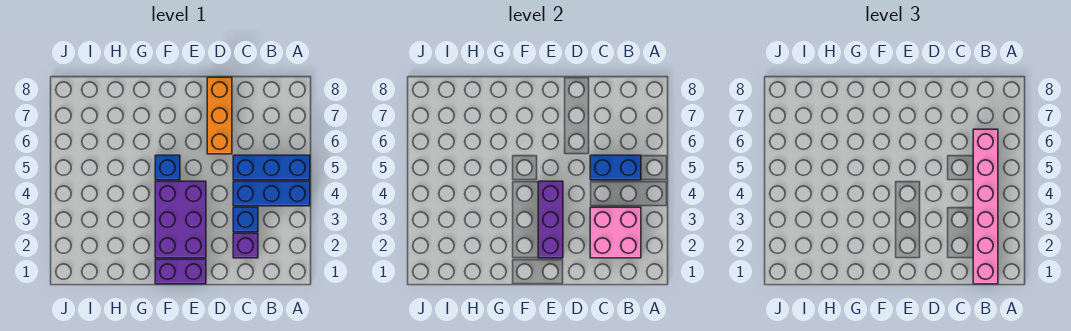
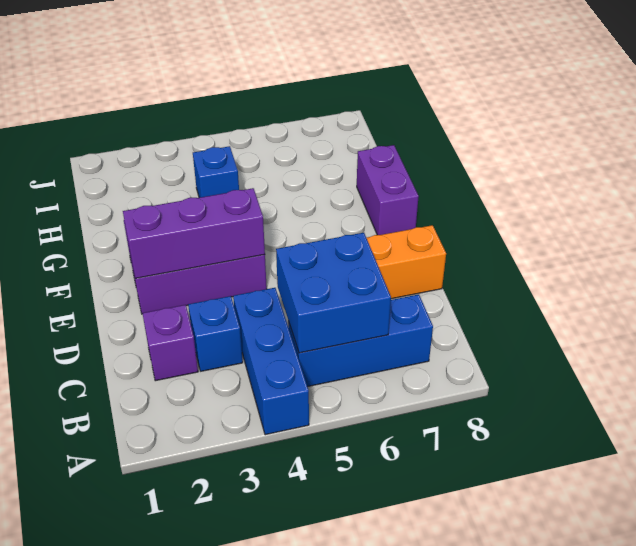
blue brick A5:C5 level 1 -> blue brick B5:B7 level 1
pink brick B1:B6 level 3 -> none
pink brick B2:C3 level 2 -> none
blue brick B5:C5 level 2 -> blue brick B5:C6 level 2
purple brick E1:F1 level 1 -> purple brick F8:G8 level 1
blue brick F5 level 1 -> blue brick H4 level 1

